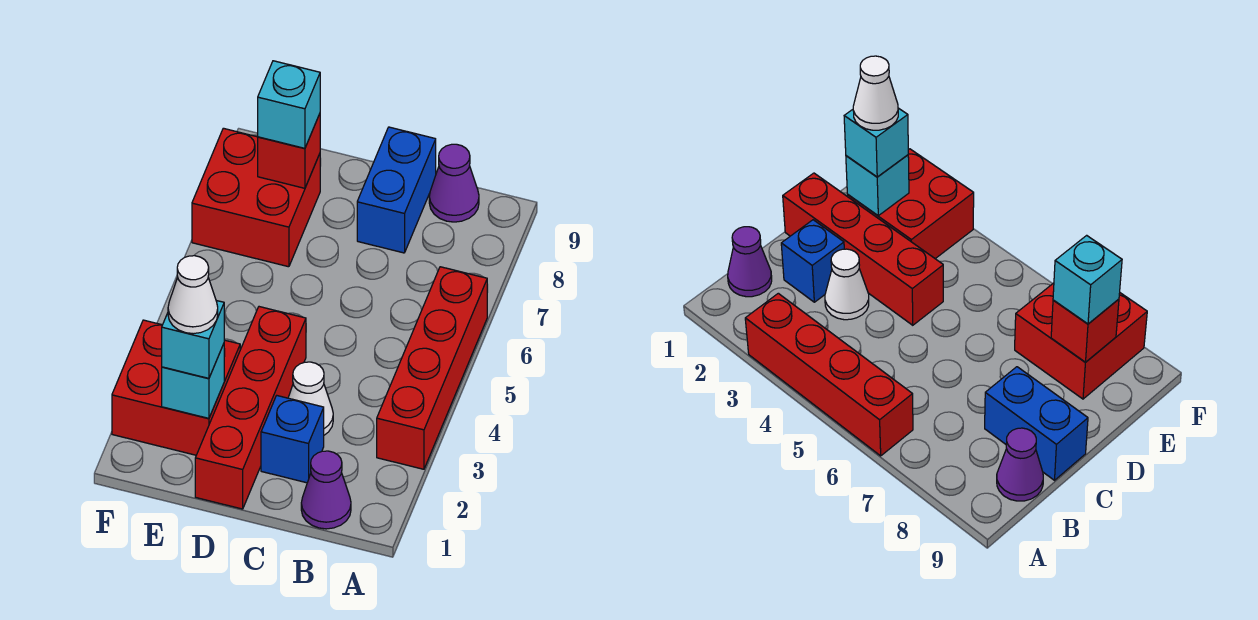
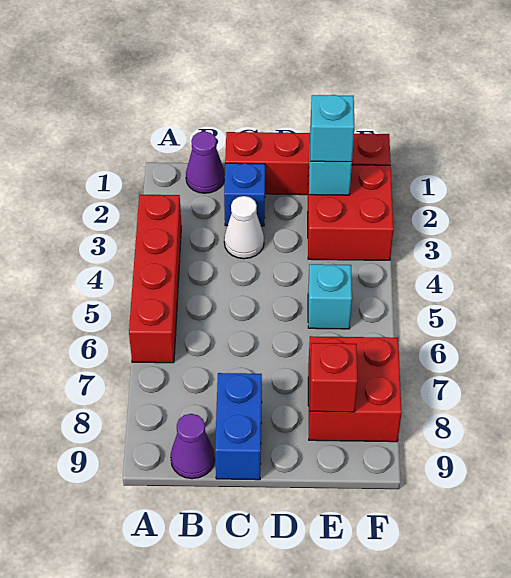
red brick D1:D4 level 1 -> red brick C1:F1 level 1
white cone E2 level 4 -> none
cyan brick E8 level 3 -> cyan brick E5 level 1

